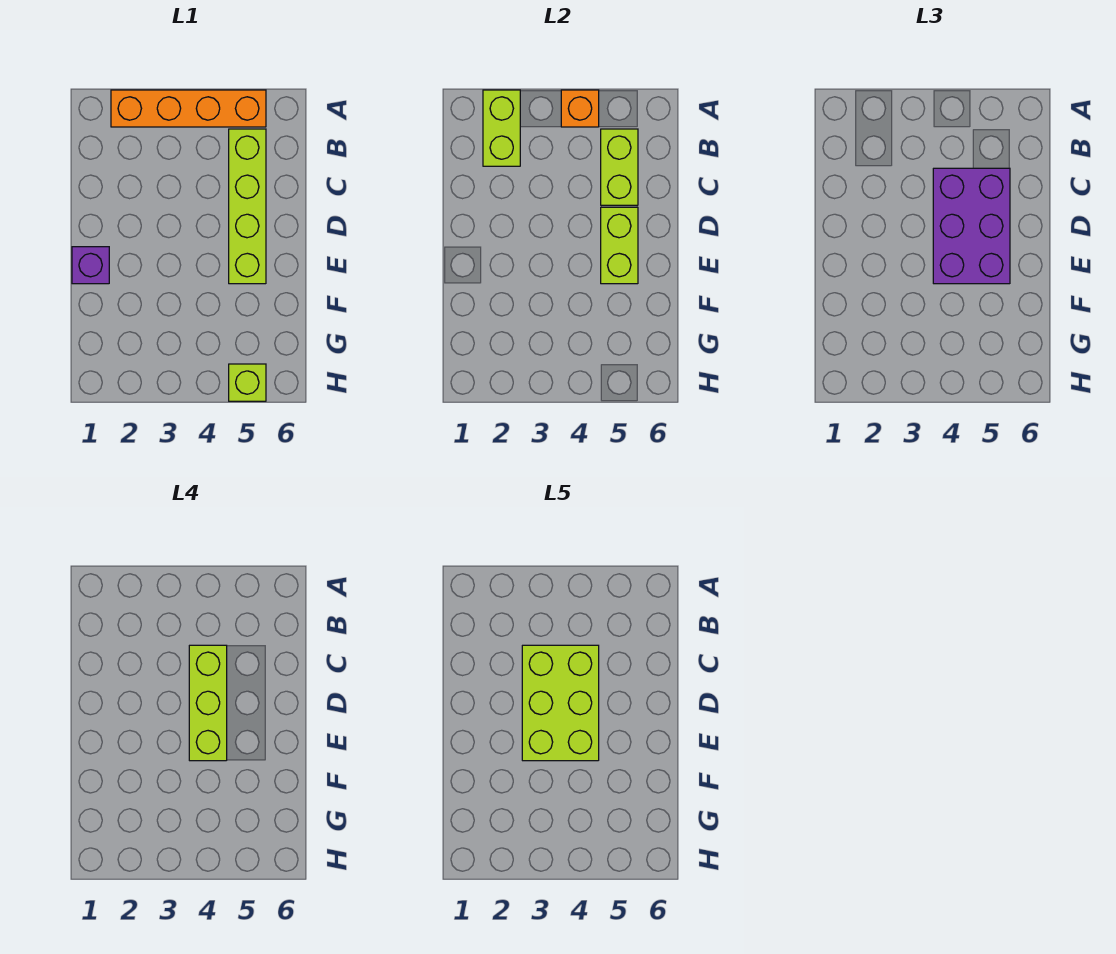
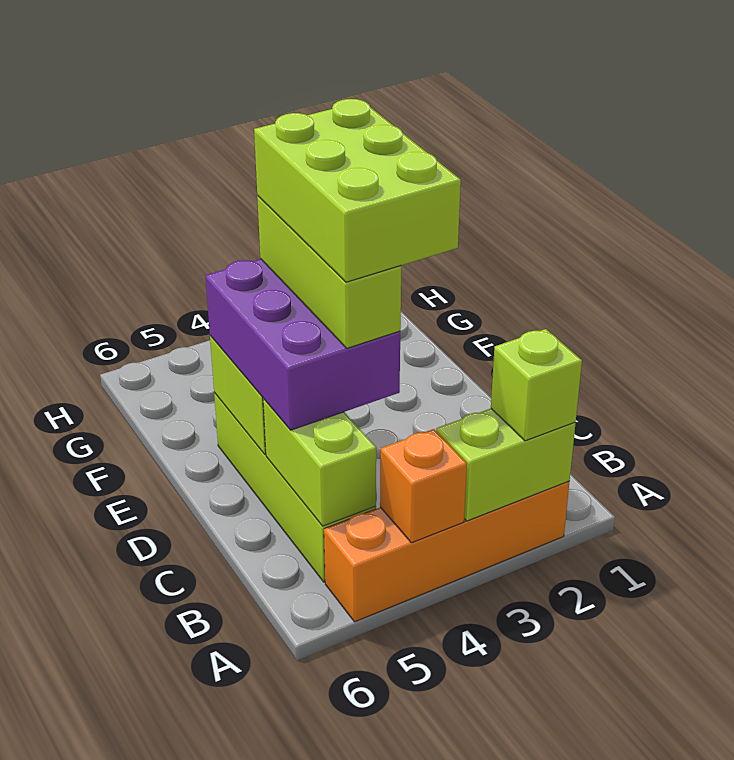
lime brick A2:B2 level 2 -> lime brick A2:A3 level 2
purple brick E1 level 1 -> none
lime brick H5 level 1 -> lime brick A2 level 3

